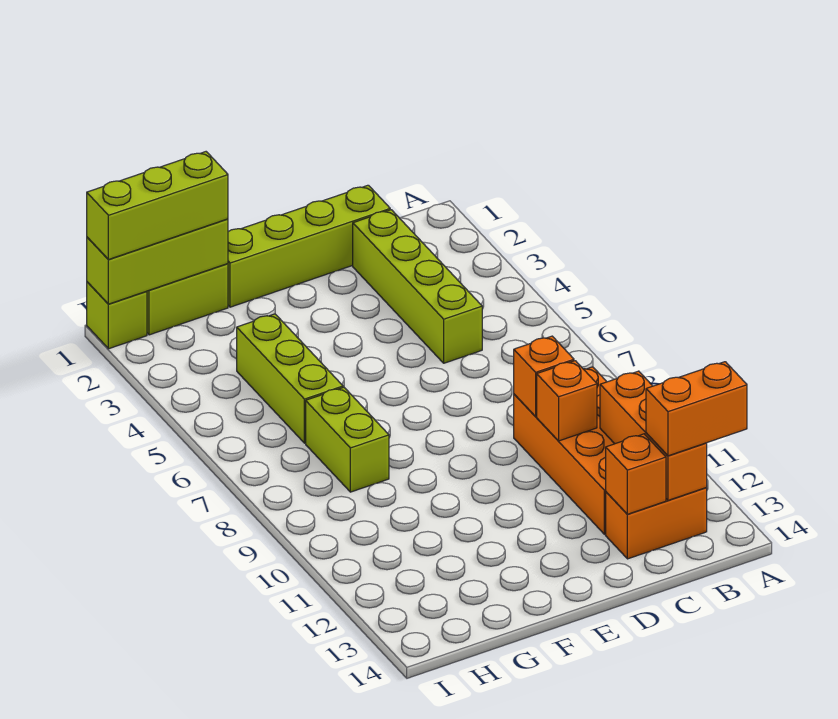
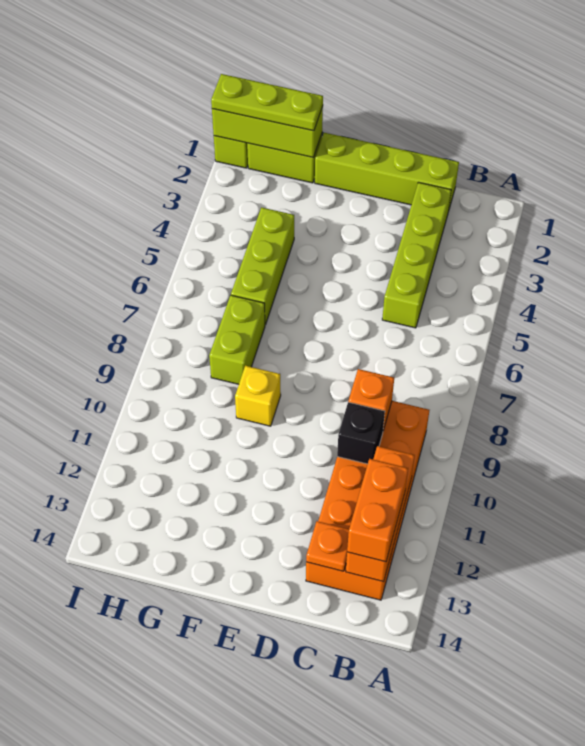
orange brick A13:B13 level 3 -> orange brick B12:B13 level 3
orange brick C10 level 2 -> black brick C10 level 2
orange brick C13 level 2 -> orange plate C13 level 2
none -> yellow brick F9 level 1
lime brick G1:I1 level 3 -> lime plate G1:I1 level 3

